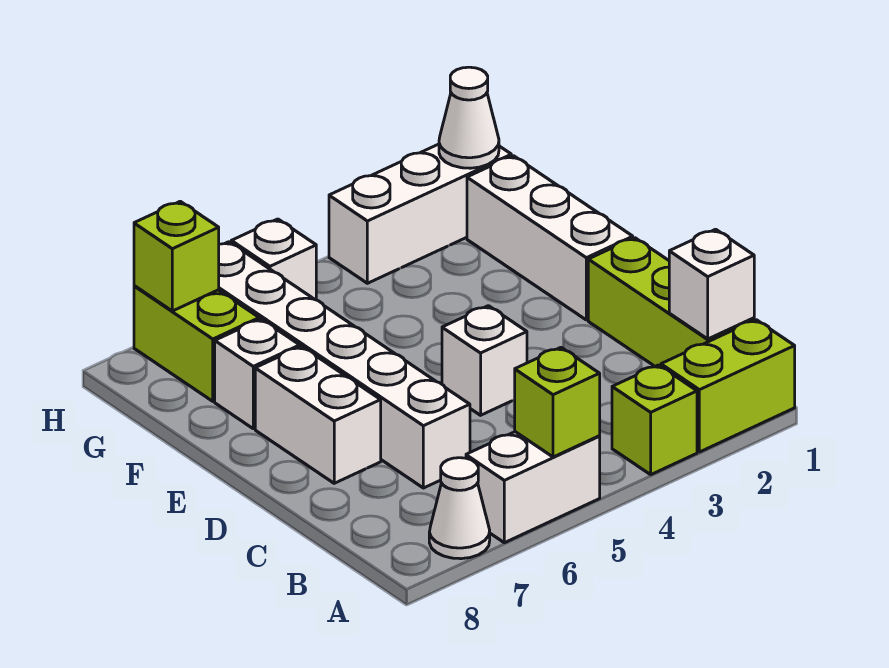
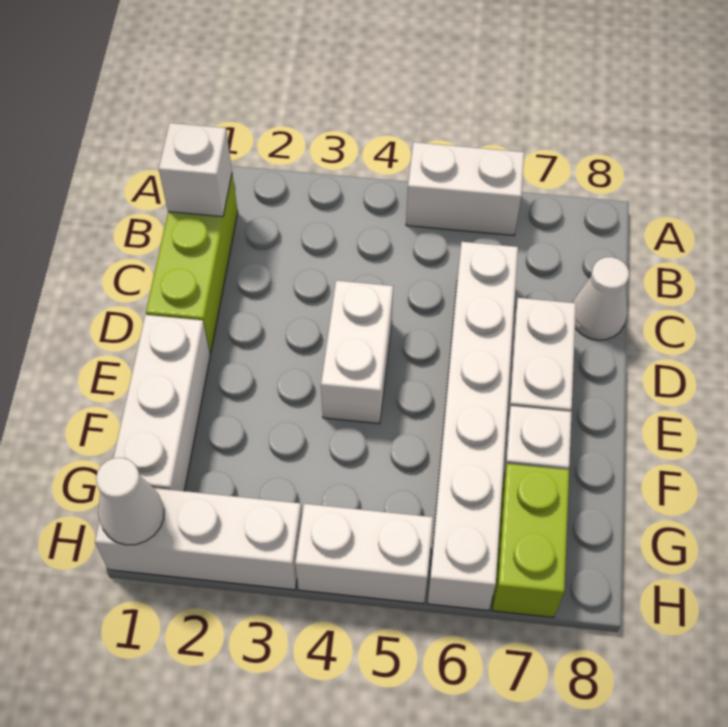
lime brick A1:A2 level 1 -> none
lime brick A3 level 1 -> none
lime brick A5 level 2 -> none
white cone A7 level 1 -> white cone C8 level 1
white brick D4 level 1 -> white brick D4:E4 level 1
white brick H5 level 1 -> white brick H4:H5 level 1
lime brick H7 level 2 -> none

